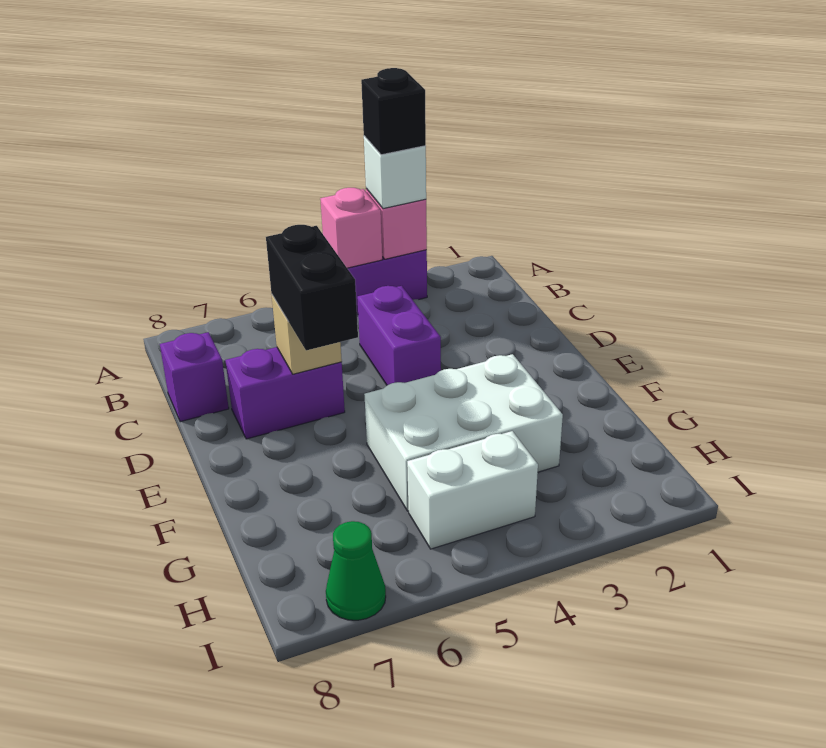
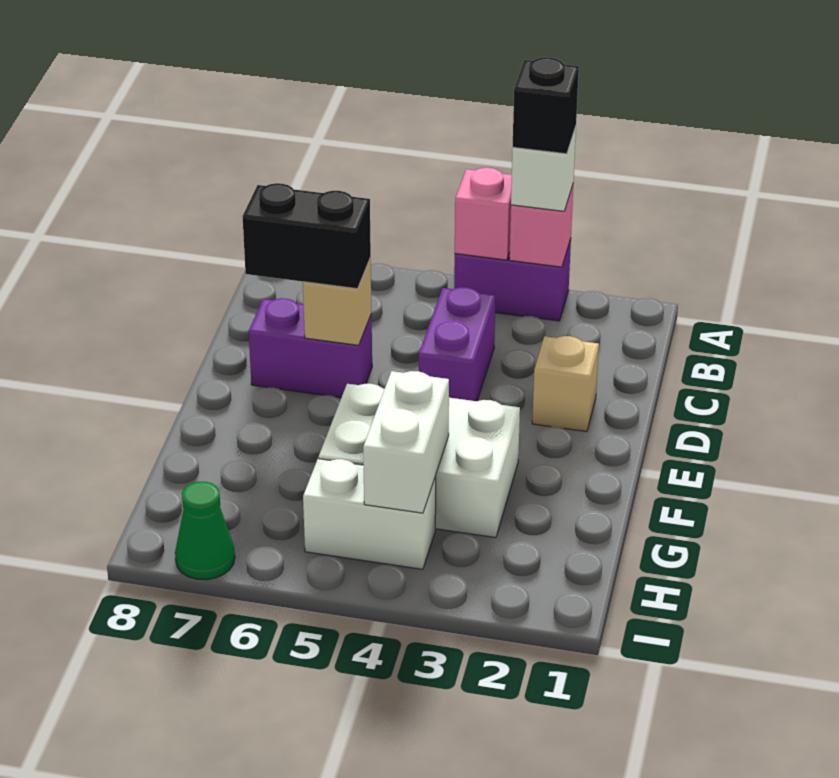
purple brick C8 level 1 -> none
none -> tan brick D2 level 1
black brick D6:E6 level 3 -> black brick D6:D7 level 3
none -> white brick G4:H4 level 2

